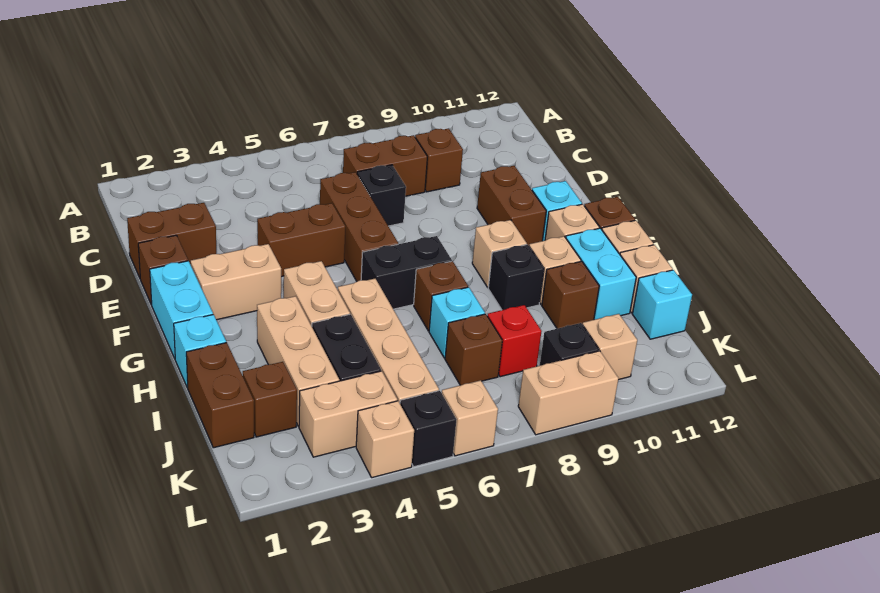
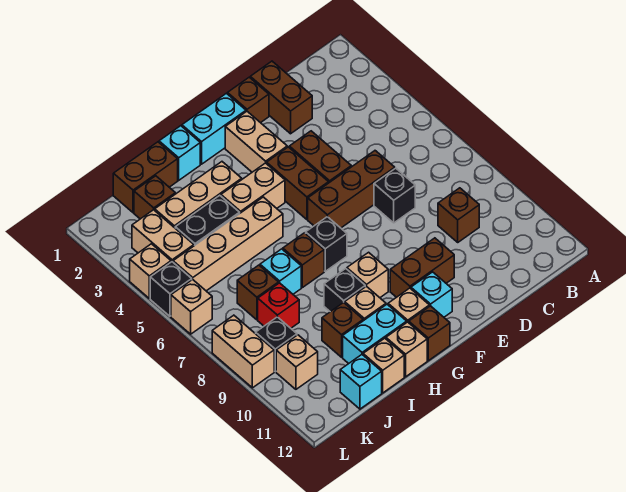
brown brick C7:C8 level 1 -> brown brick F4:F5 level 1
black brick G6:G7 level 1 -> black brick G7 level 1

